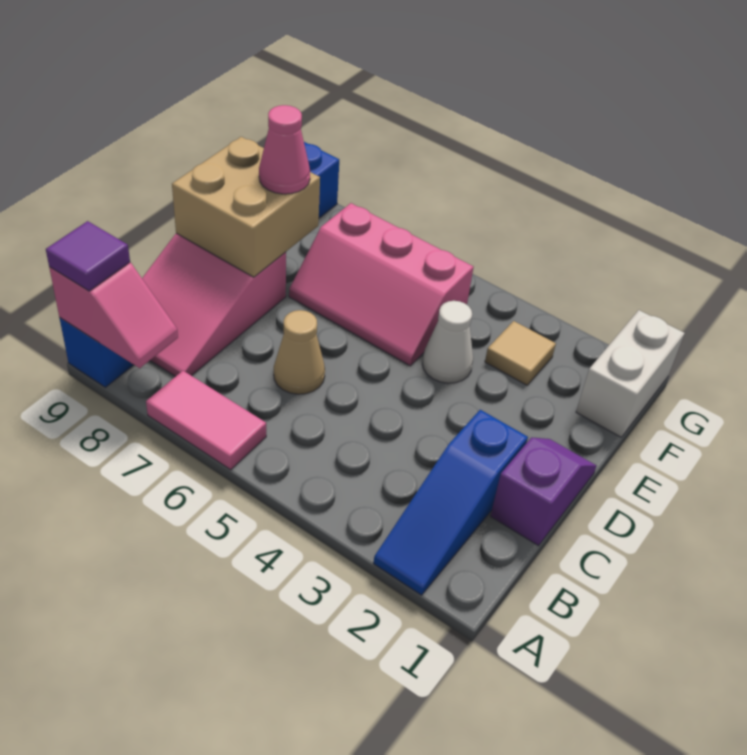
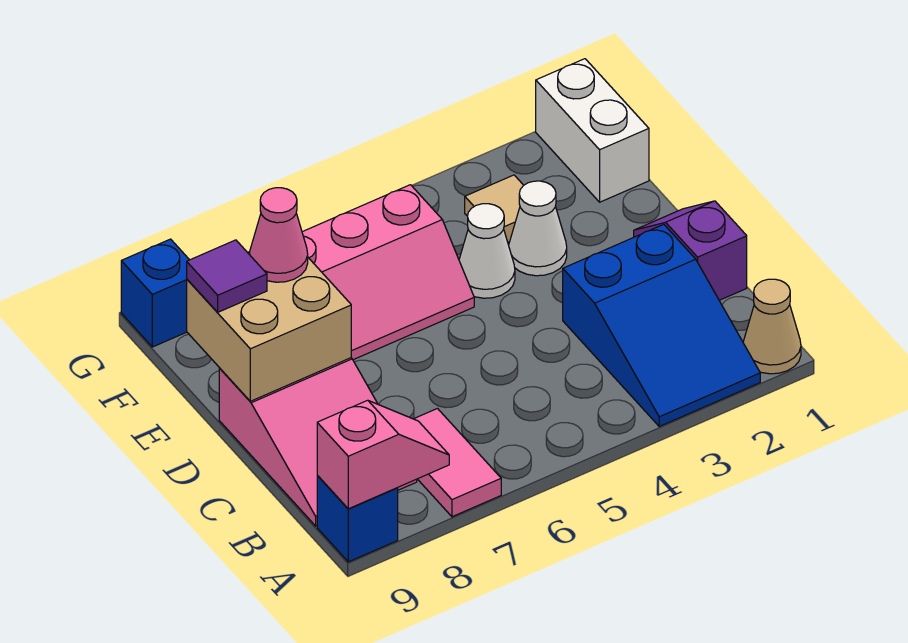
blue slope A2:C2 level 1 top C -> blue slope A2:C3 level 1 top C
pink tile A6:A7 level 1 -> pink tile A7:B7 level 1
purple tile A9 level 3 -> purple tile E9 level 3
tan cone C6 level 1 -> tan cone A1 level 1
none -> white cone E3 level 1

